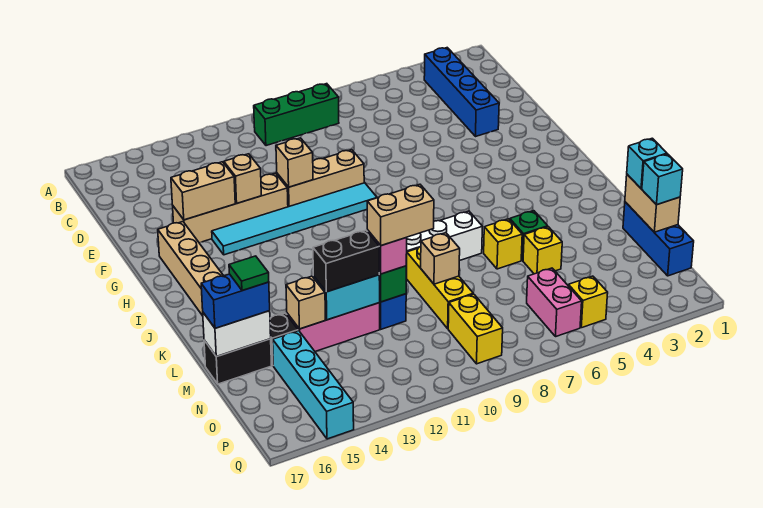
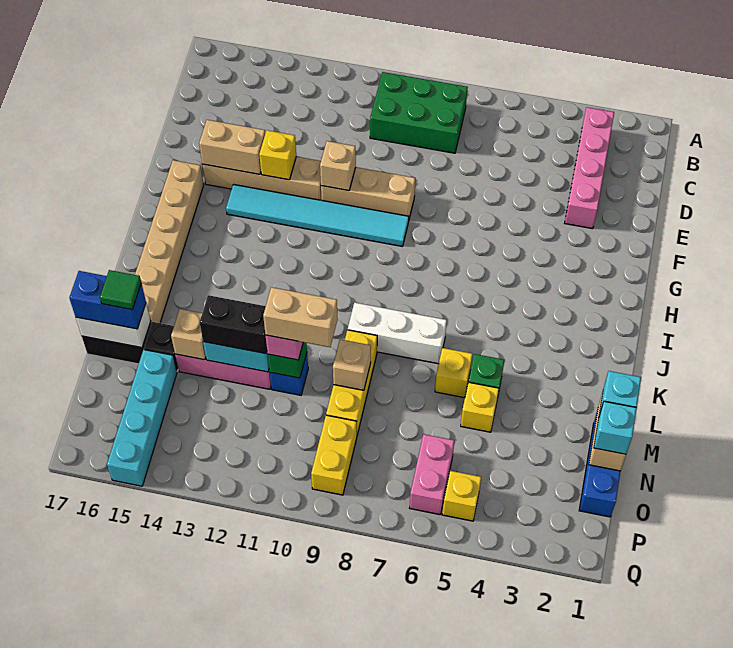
blue brick B3:E3 level 1 -> pink brick B3:E3 level 1
green brick B8:B10 level 1 -> green brick B8:C10 level 1
tan brick F13 level 2 -> yellow brick F13 level 2

